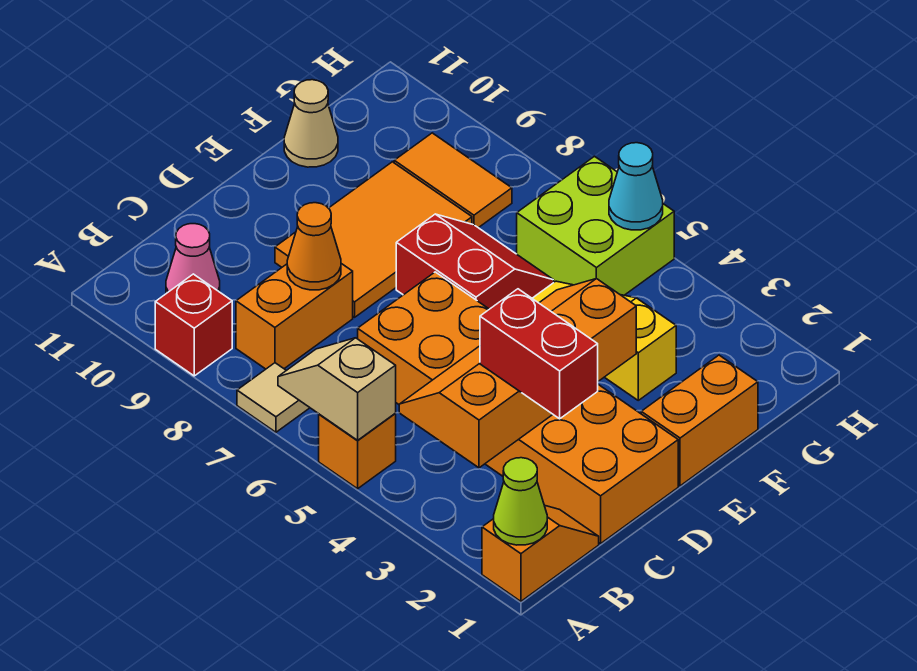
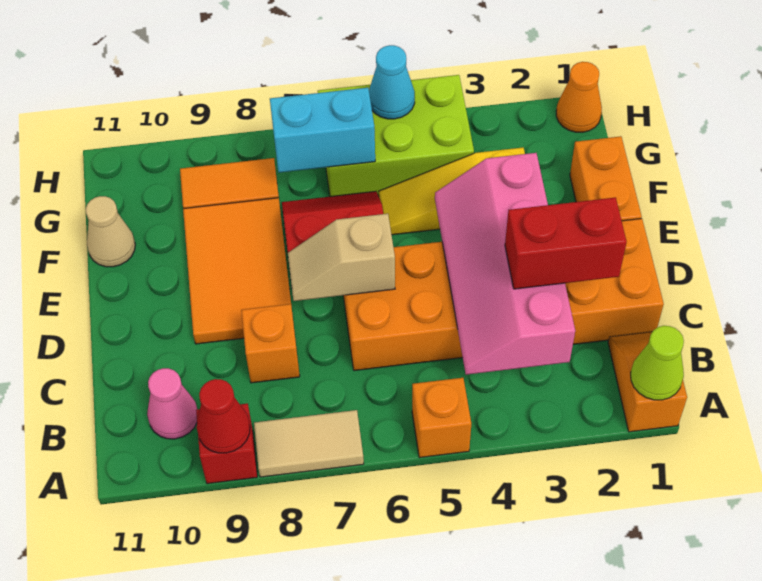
tan slope A5:A6 level 2 top 5 -> tan slope D6:D7 level 2 top 6
tan tile A7 level 1 -> tan tile A7:A8 level 1
none -> red cone A9 level 2
orange slope B3:E4 level 2 top 3 -> pink slope B3:E4 level 2 top 3
orange brick B8:C8 level 1 -> orange brick C8 level 1
orange cone C8 level 2 -> orange cone H1 level 1
lime brick G5:H6 level 1 -> lime brick G4:H6 level 1
none -> cyan brick G6:G7 level 2

